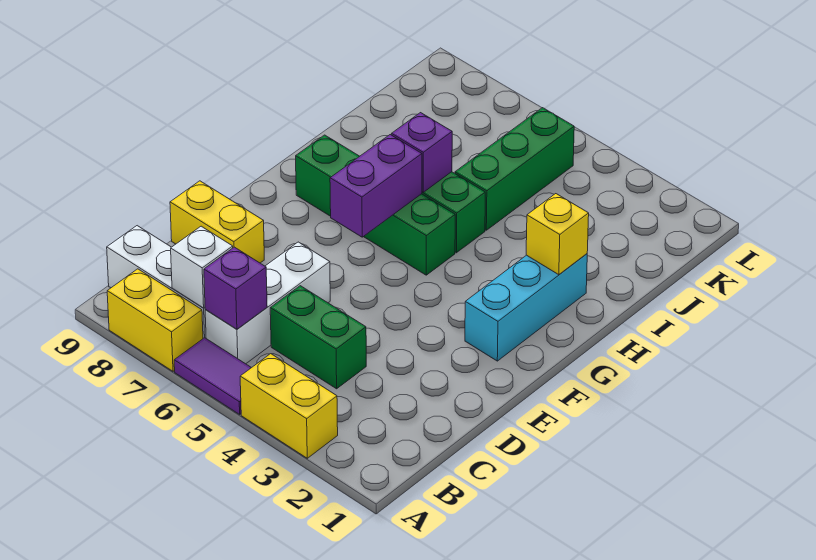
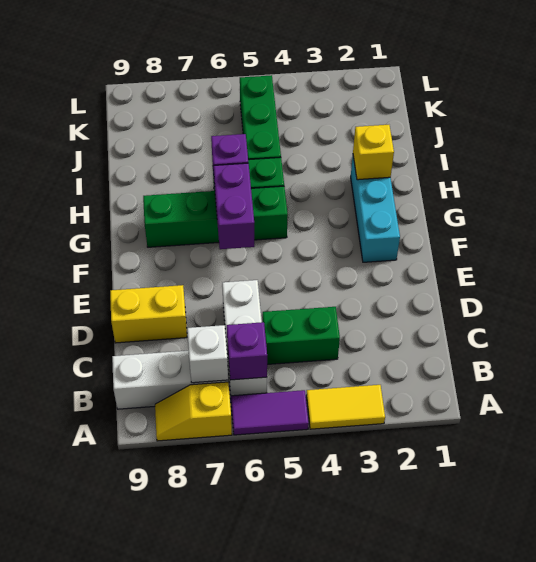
yellow brick A3:A4 level 1 -> yellow tile A3:A4 level 1
yellow brick A7:A8 level 1 -> yellow slope A7:A8 level 1 top 7

